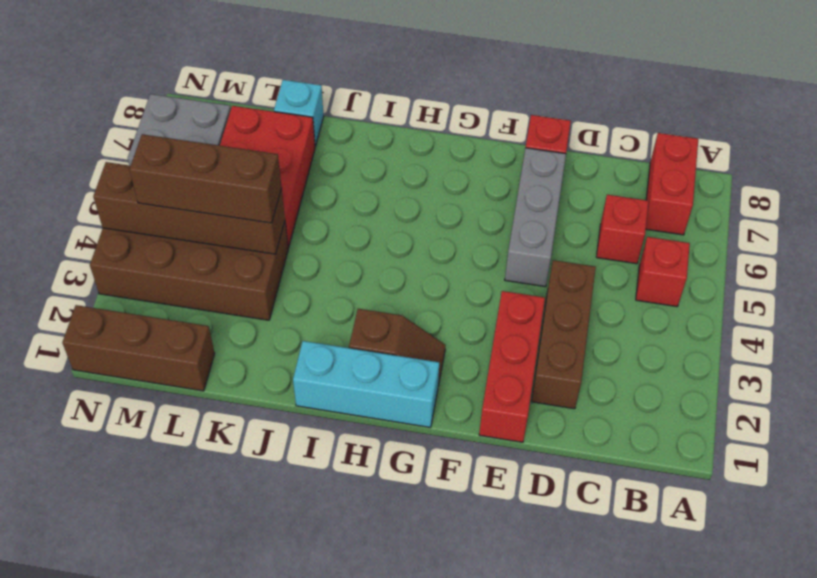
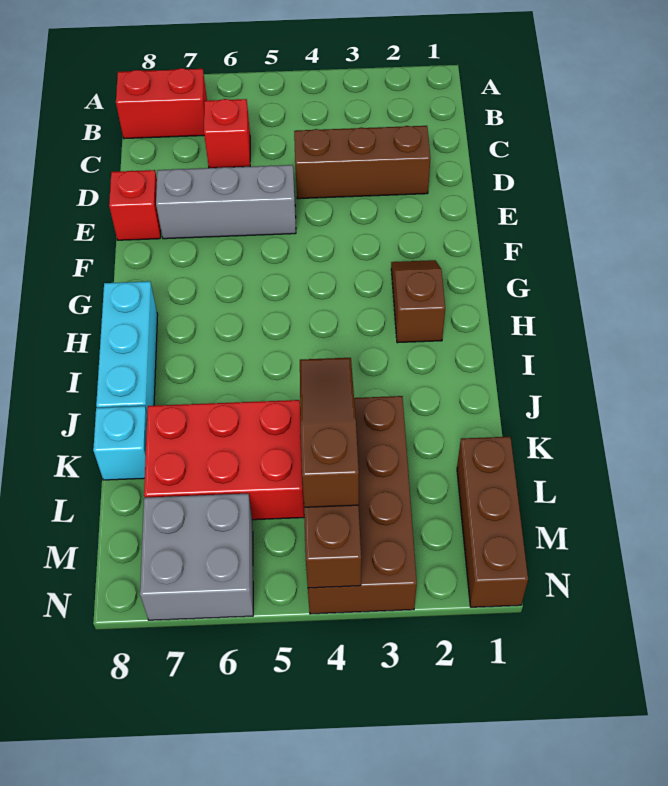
red brick B5 level 1 -> none
red brick E1:E3 level 1 -> none
cyan brick G1:I1 level 1 -> cyan brick H8:J8 level 1
brown brick K4:M4 level 3 -> brown slope K4:M4 level 3 top M

